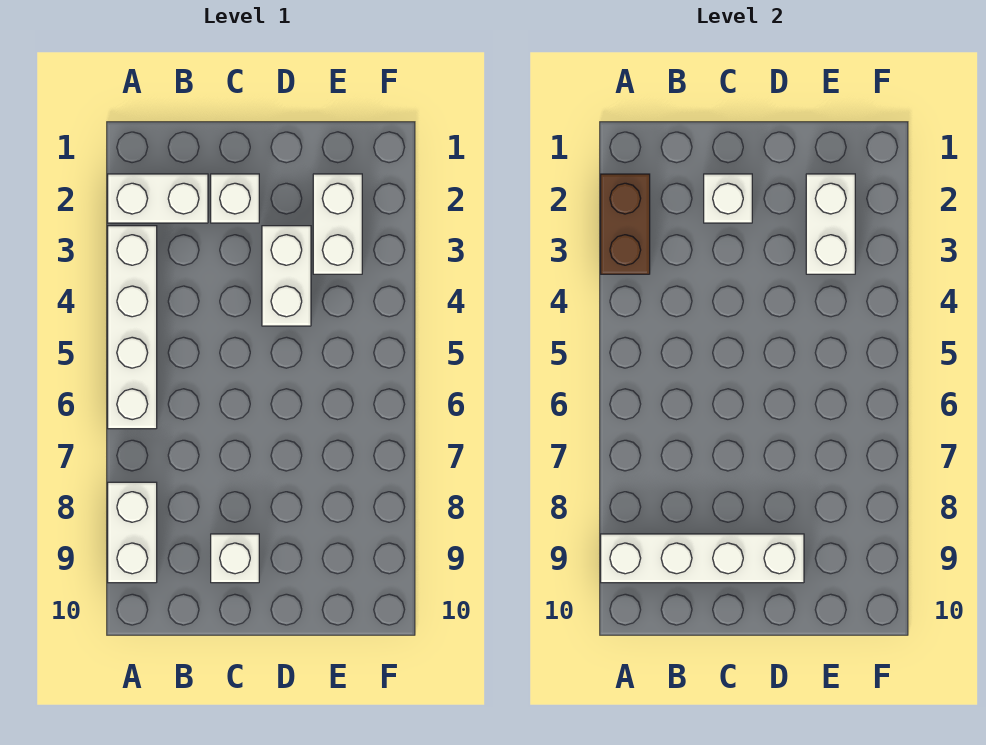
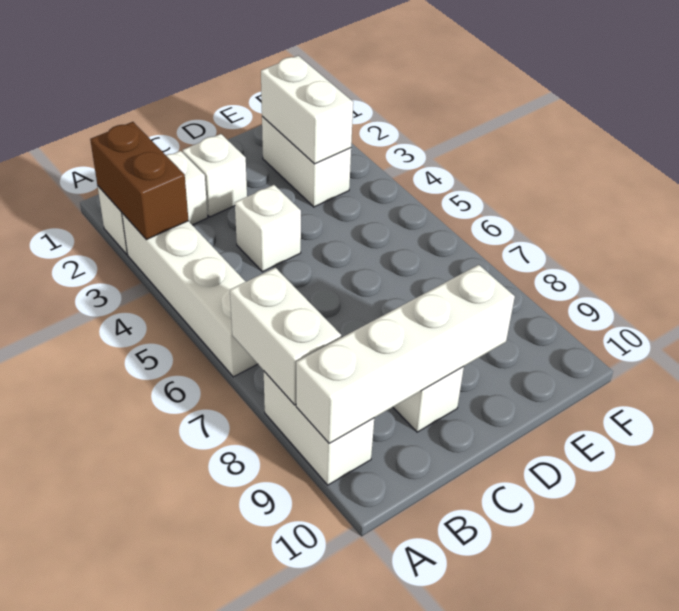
white brick C2 level 2 -> white brick C4 level 1
white brick D3:D4 level 1 -> white brick A7:A8 level 2

